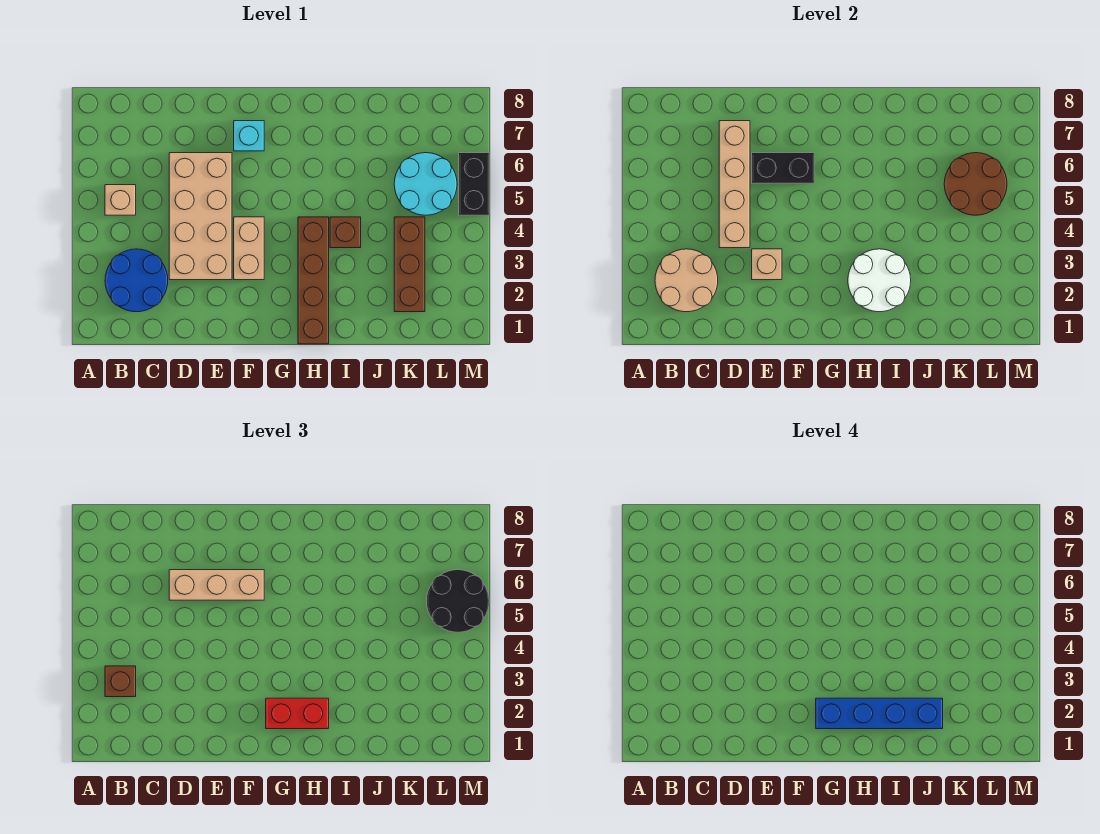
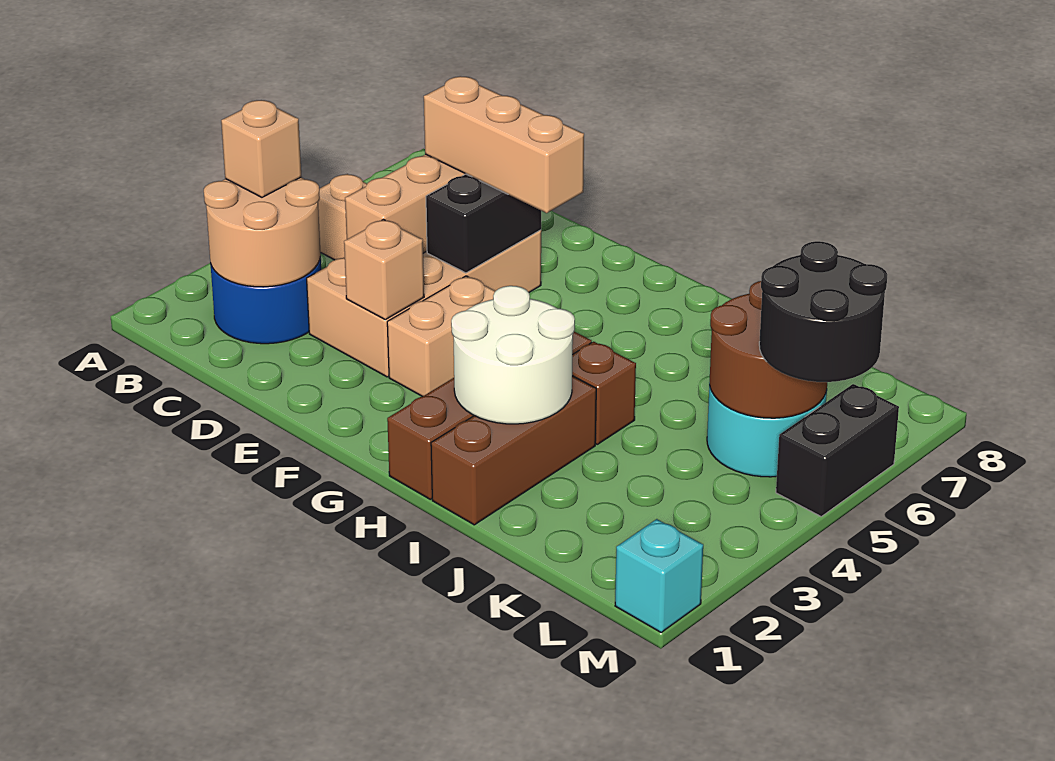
brown brick B3 level 3 -> tan brick B3 level 3
black brick E6:F6 level 2 -> black brick E5:E6 level 2
cyan brick F7 level 1 -> cyan brick M1 level 1
red brick G2:H2 level 3 -> none
blue brick G2:J2 level 4 -> none
brown brick K2:K4 level 1 -> brown brick I1:I3 level 1

